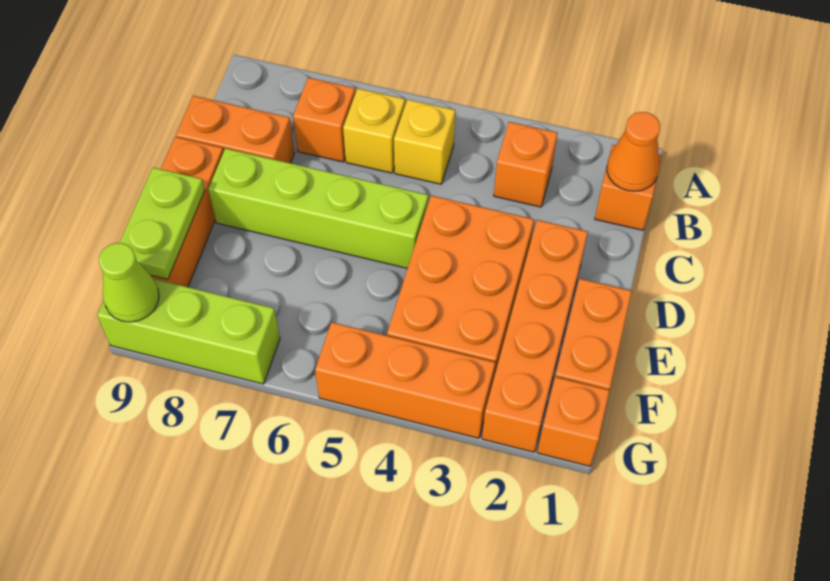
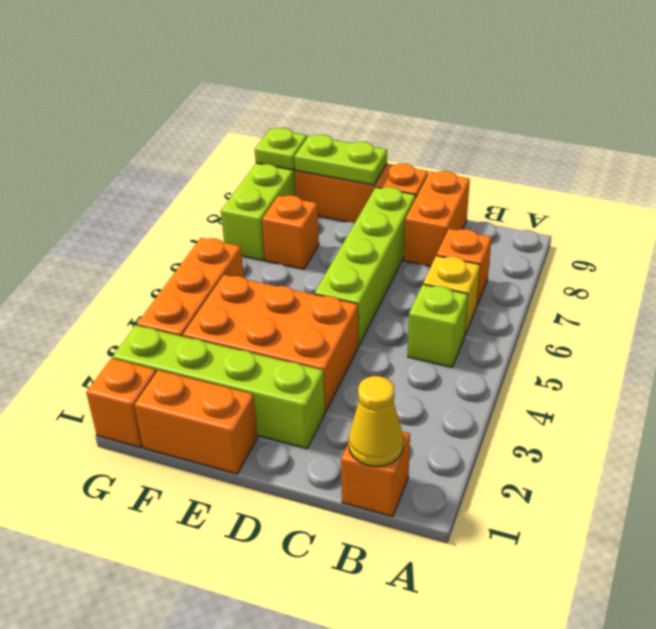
orange cone B1 level 2 -> yellow cone B1 level 2
orange brick B3 level 1 -> orange brick F7 level 1
yellow brick B5 level 1 -> lime brick B5 level 1
orange brick D2:G2 level 1 -> lime brick D2:G2 level 1
lime cone G9 level 2 -> lime plate G9 level 2

